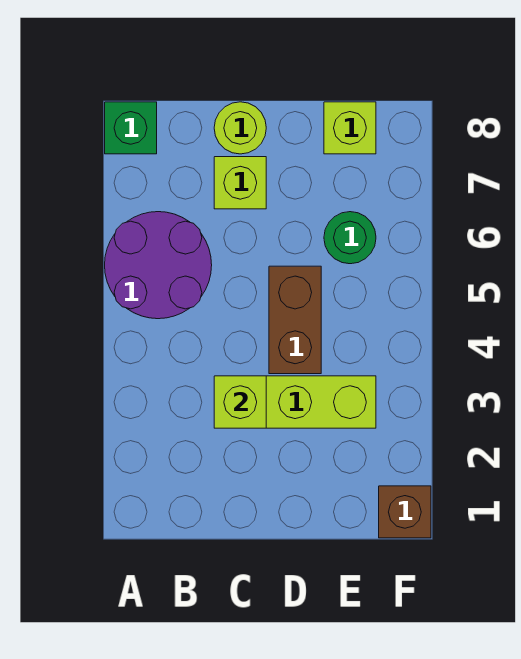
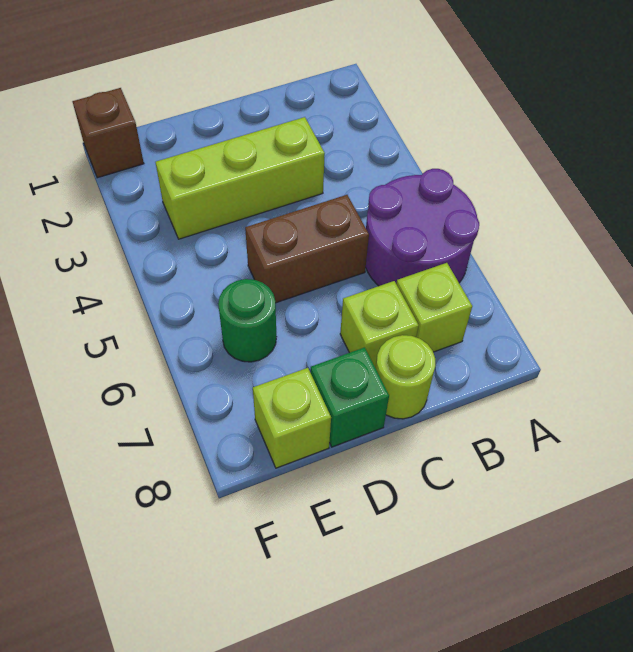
green brick A8 level 1 -> green brick D8 level 1
lime brick C3 level 2 -> lime brick B7 level 1
brown brick D4:D5 level 1 -> brown brick C5:D5 level 1

